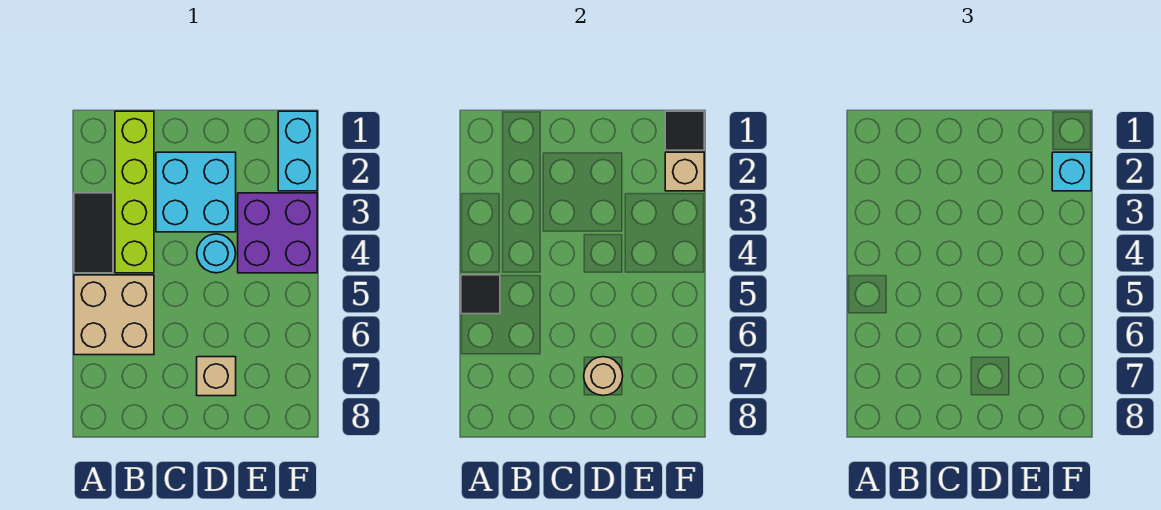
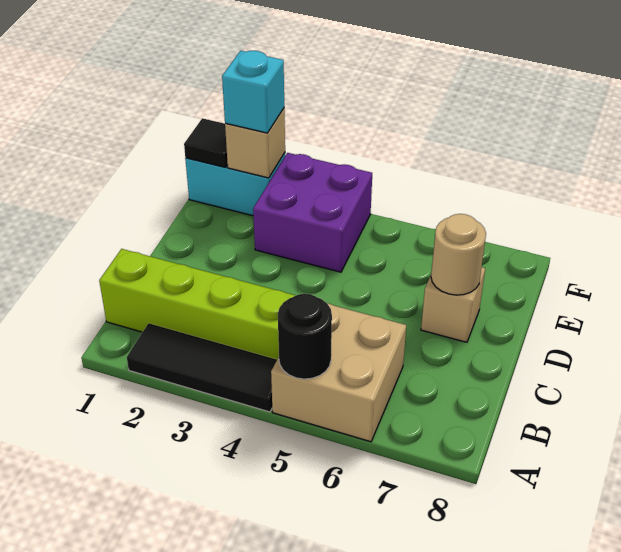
black tile A3:A4 level 1 -> black tile A2:A4 level 1
black tile A5 level 2 -> black round brick A5 level 2
cyan brick C2:D3 level 1 -> none
cyan round brick D4 level 1 -> none

